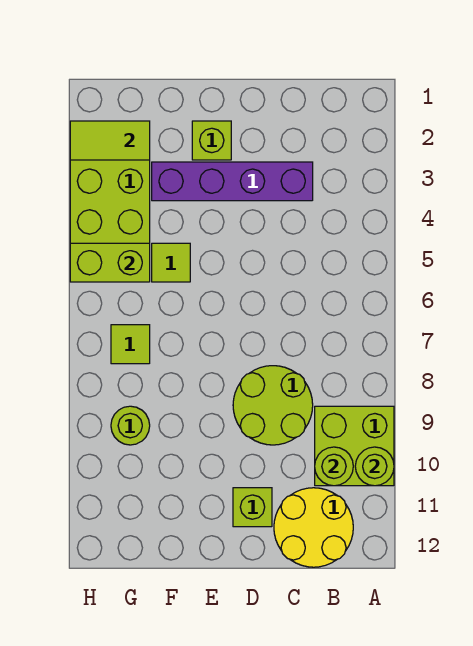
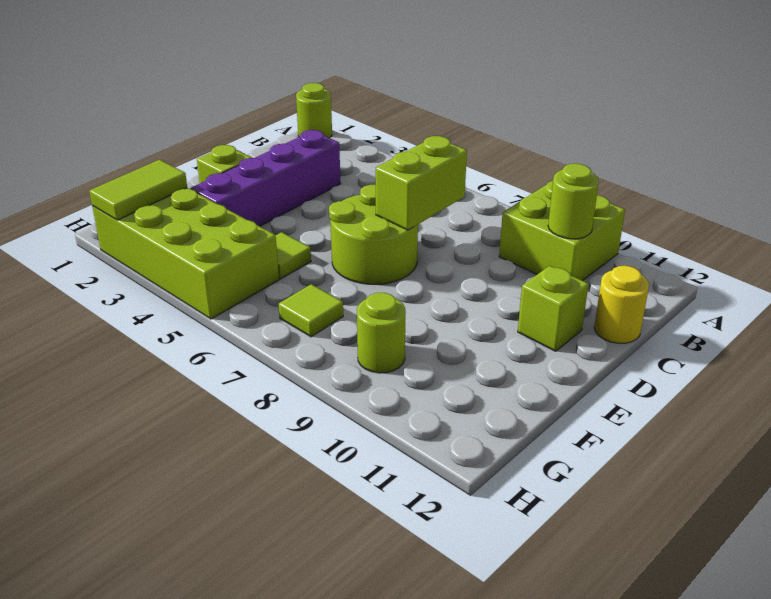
lime round brick A10 level 2 -> lime round brick A1 level 1
yellow round brick B11:C12 level 1 -> yellow round brick C12 level 1
lime round brick C8:D9 level 1 -> lime round brick D6:E7 level 1
lime brick G5:H5 level 2 -> lime brick C7:D7 level 2

